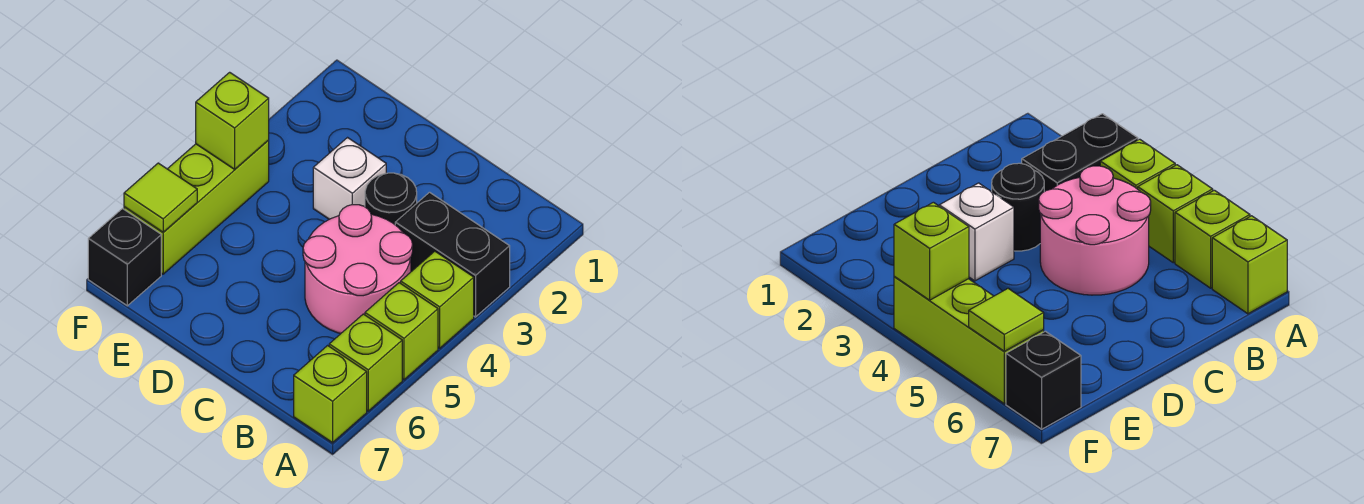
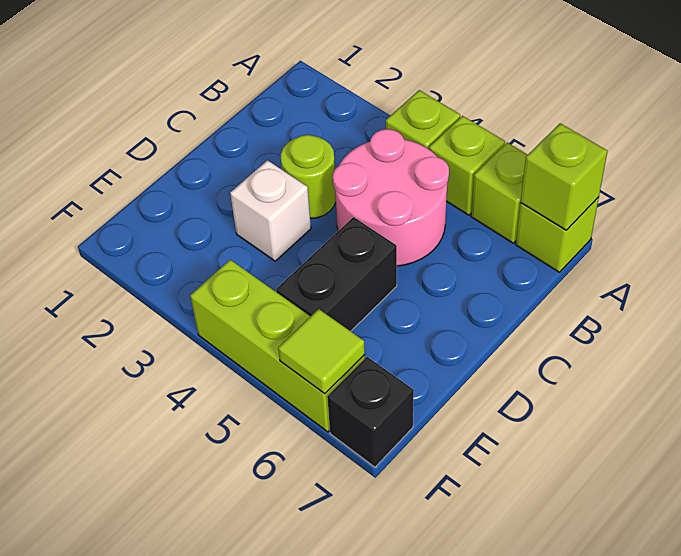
black brick A3:B3 level 1 -> black brick D5:E5 level 1
black round brick C3 level 1 -> lime round brick C3 level 1
lime brick F4 level 2 -> lime brick A7 level 2

